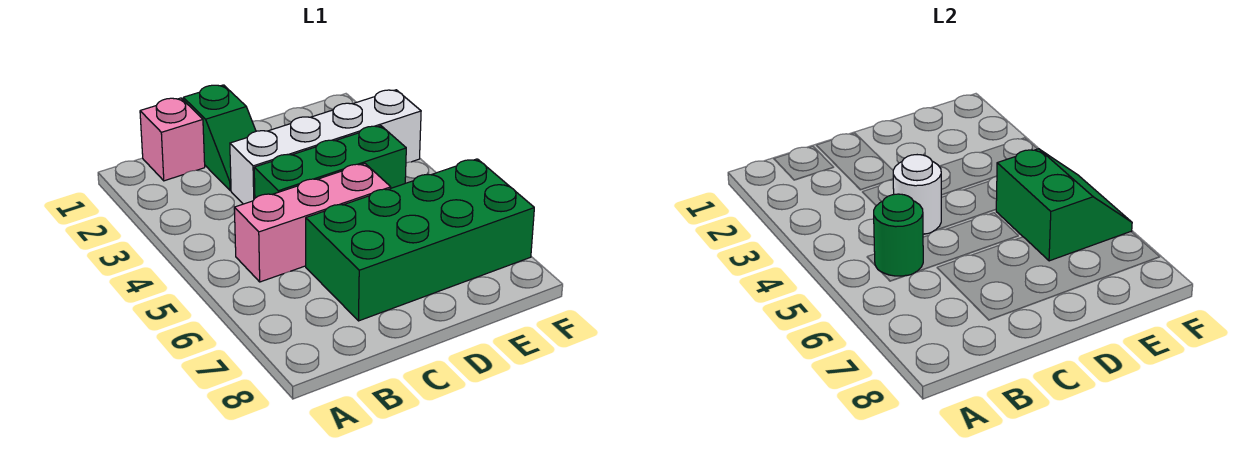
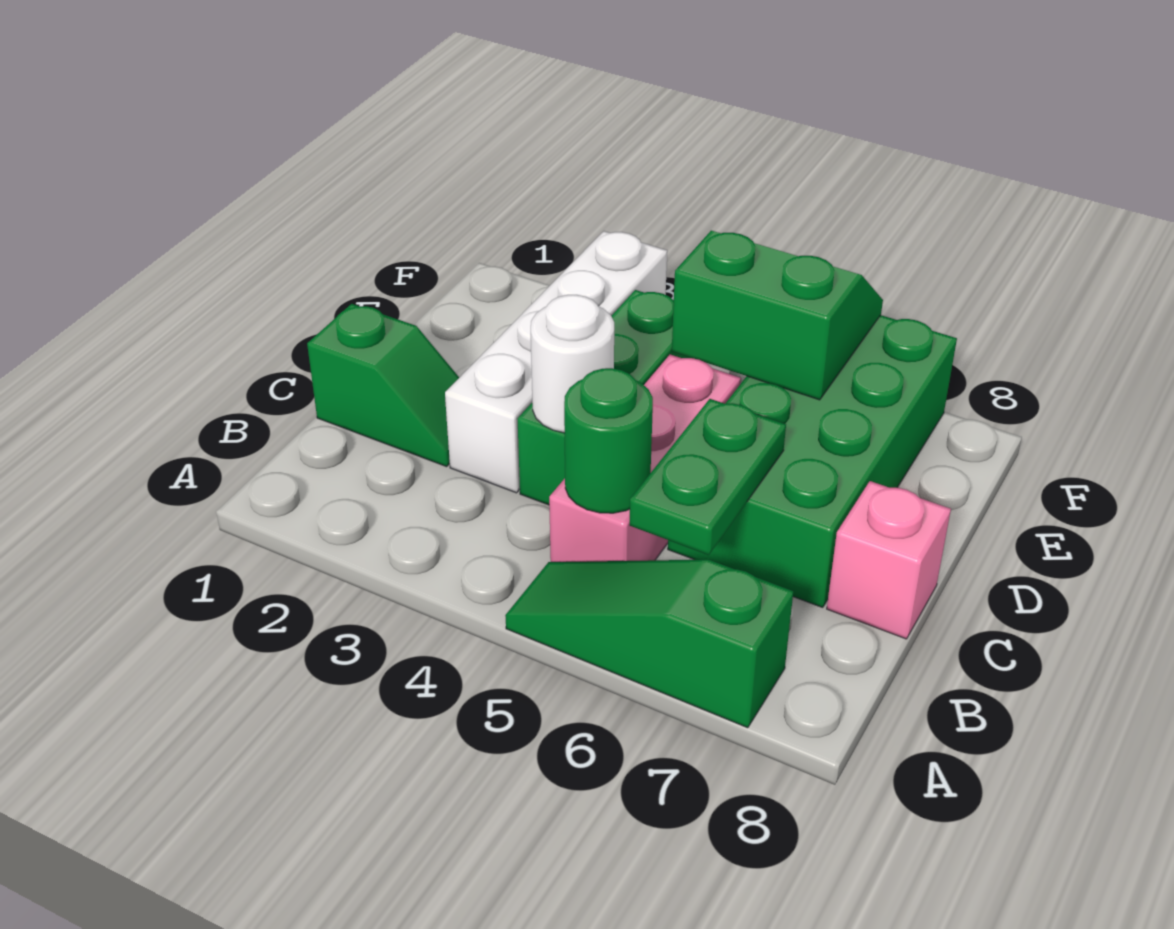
none -> green slope A5:A7 level 1 top 7
pink brick B1 level 1 -> pink brick C8 level 1
none -> green plate B6:C6 level 2

